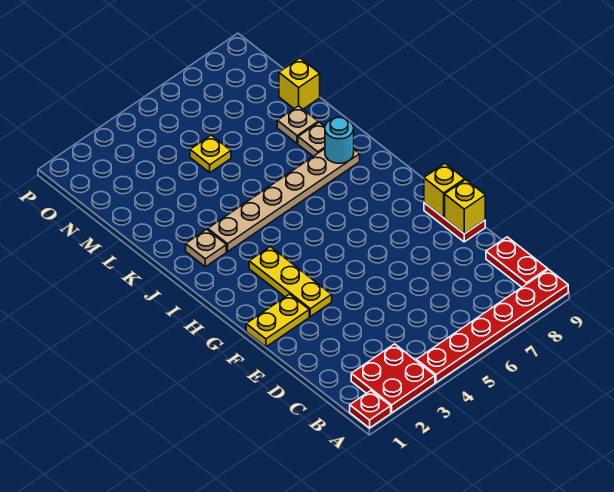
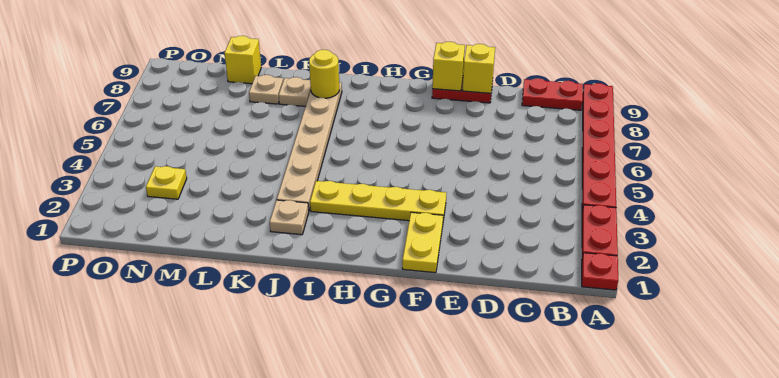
red plate A2:B3 level 1 -> red plate A2:A3 level 1
yellow plate F3:H3 level 1 -> yellow plate F3:I3 level 1
cyan round brick J8 level 2 -> yellow round brick J8 level 2
yellow plate M5 level 1 -> yellow plate N3 level 1

